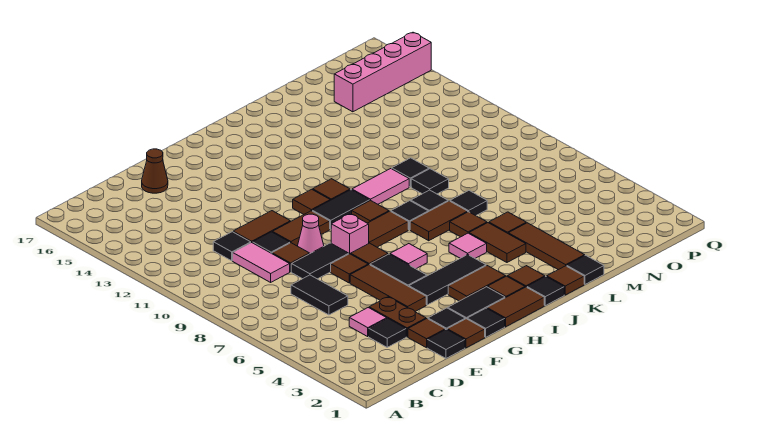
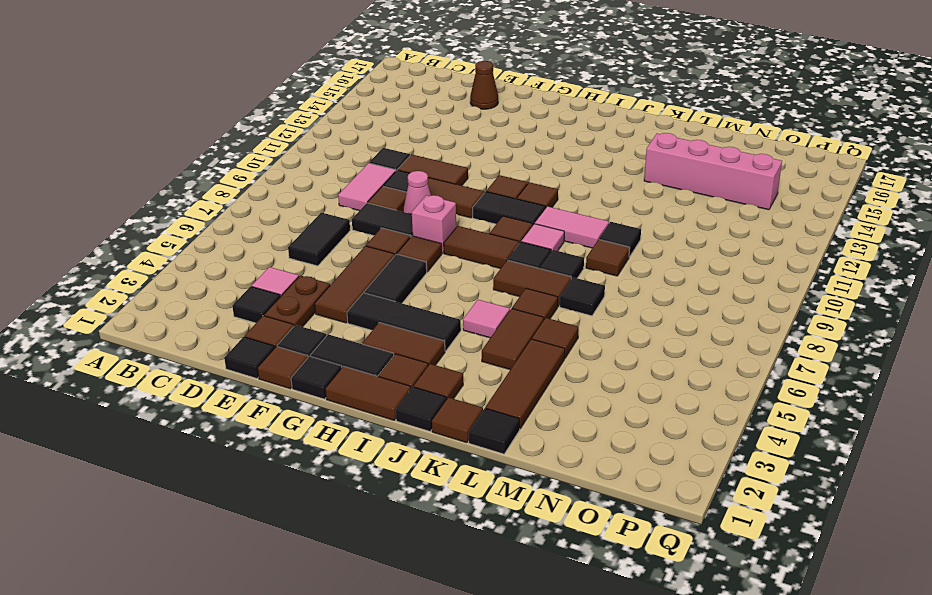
pink tile H6 level 1 -> pink tile J9 level 1
black tile L9 level 1 -> brown tile L9 level 1
pink brick N15:Q15 level 1 -> pink brick L14:O14 level 1

